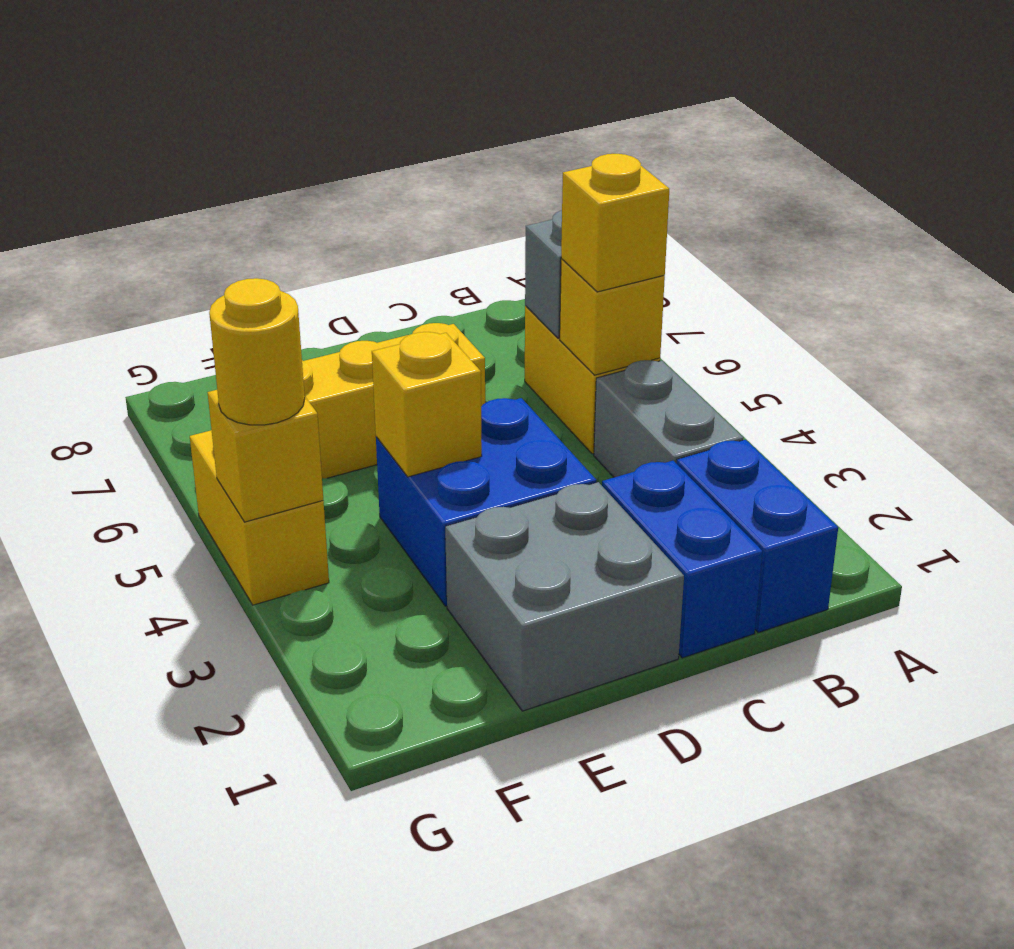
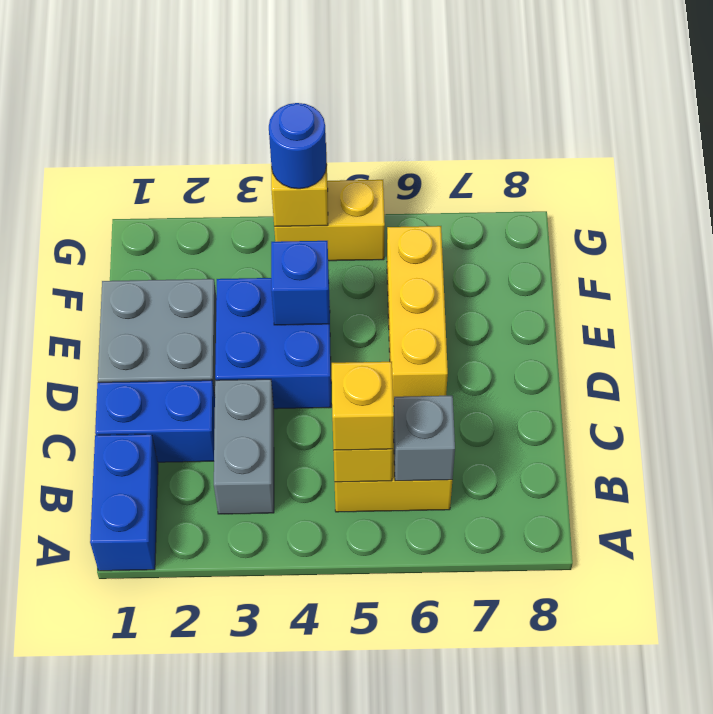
blue brick B1:B2 level 1 -> blue brick A1:B1 level 1
grey brick B3:B4 level 1 -> grey brick B3:C3 level 1
yellow brick E4 level 2 -> blue brick E4 level 2
yellow round brick G4 level 3 -> blue round brick G4 level 3

